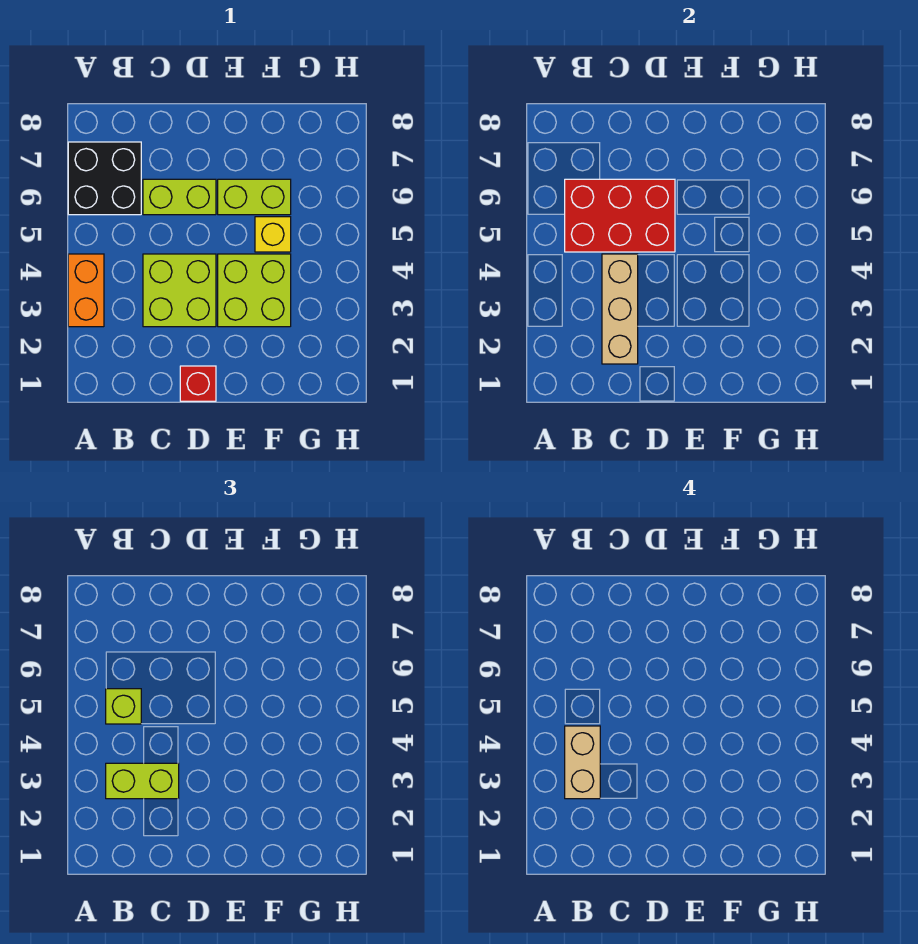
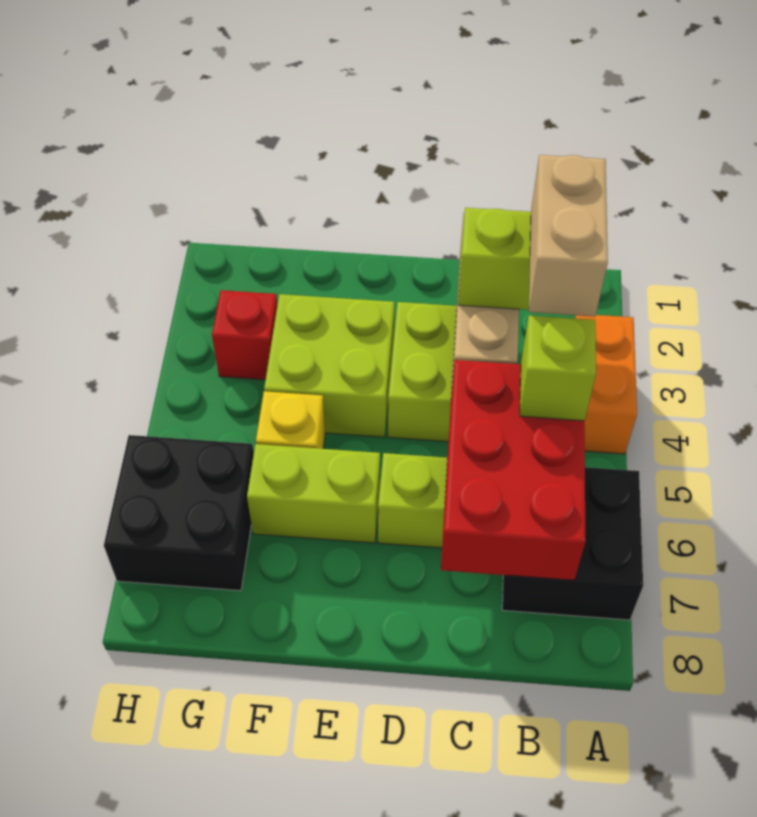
red brick B5:D6 level 2 -> red brick B5:C7 level 2
red brick D1 level 1 -> red brick G3 level 1
none -> black brick G6:H7 level 1

